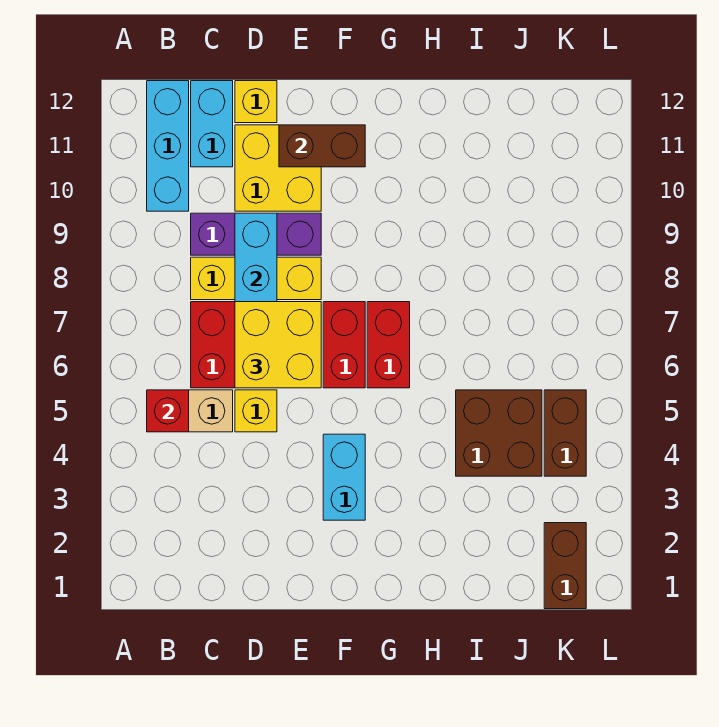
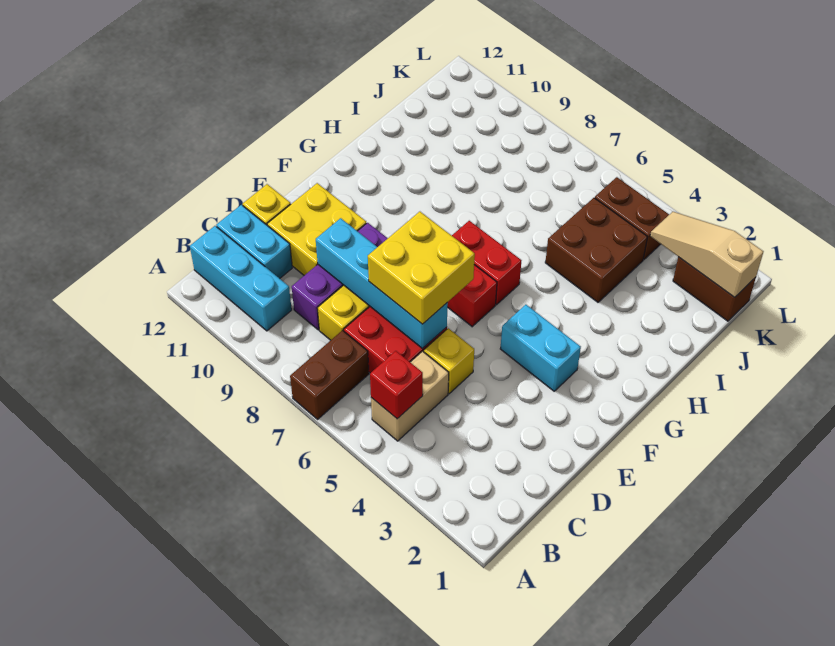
brown brick E11:F11 level 2 -> brown brick A7:B7 level 1
none -> tan slope K1:K3 level 2 top 1

